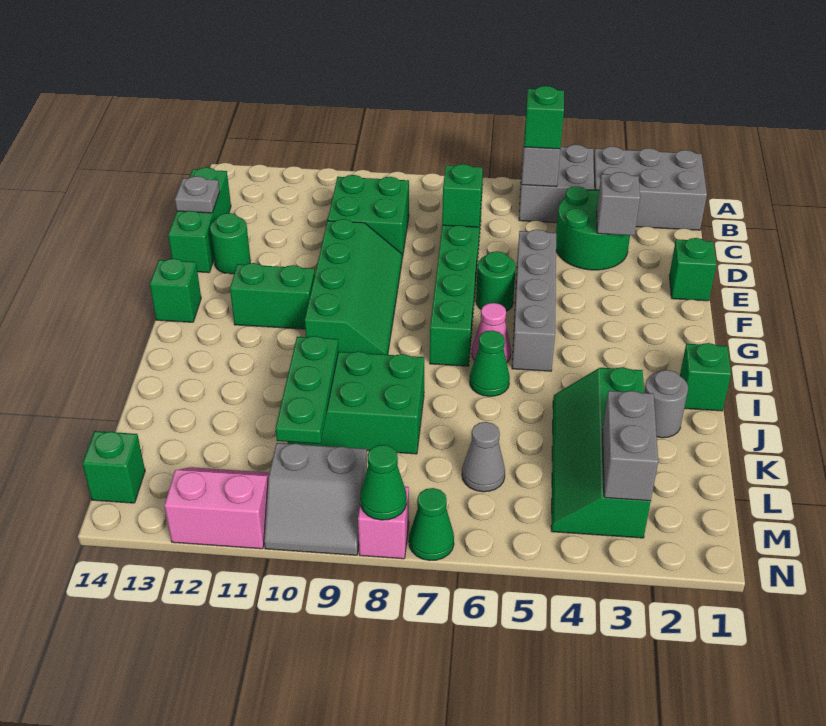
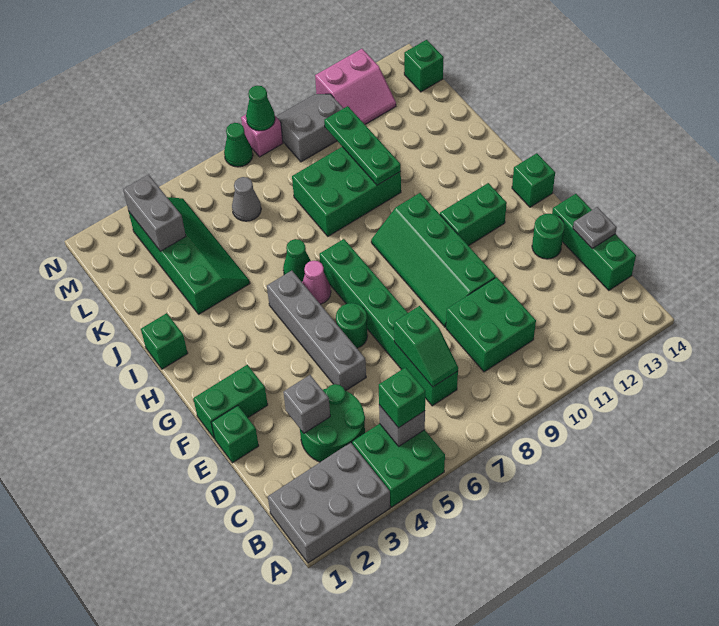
grey brick A4:B5 level 1 -> green brick A4:B5 level 1
none -> green brick F1:F2 level 1
grey round brick J2 level 1 -> none

